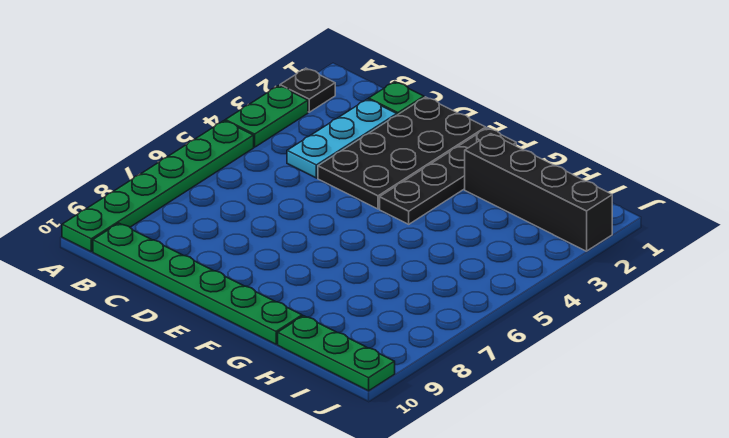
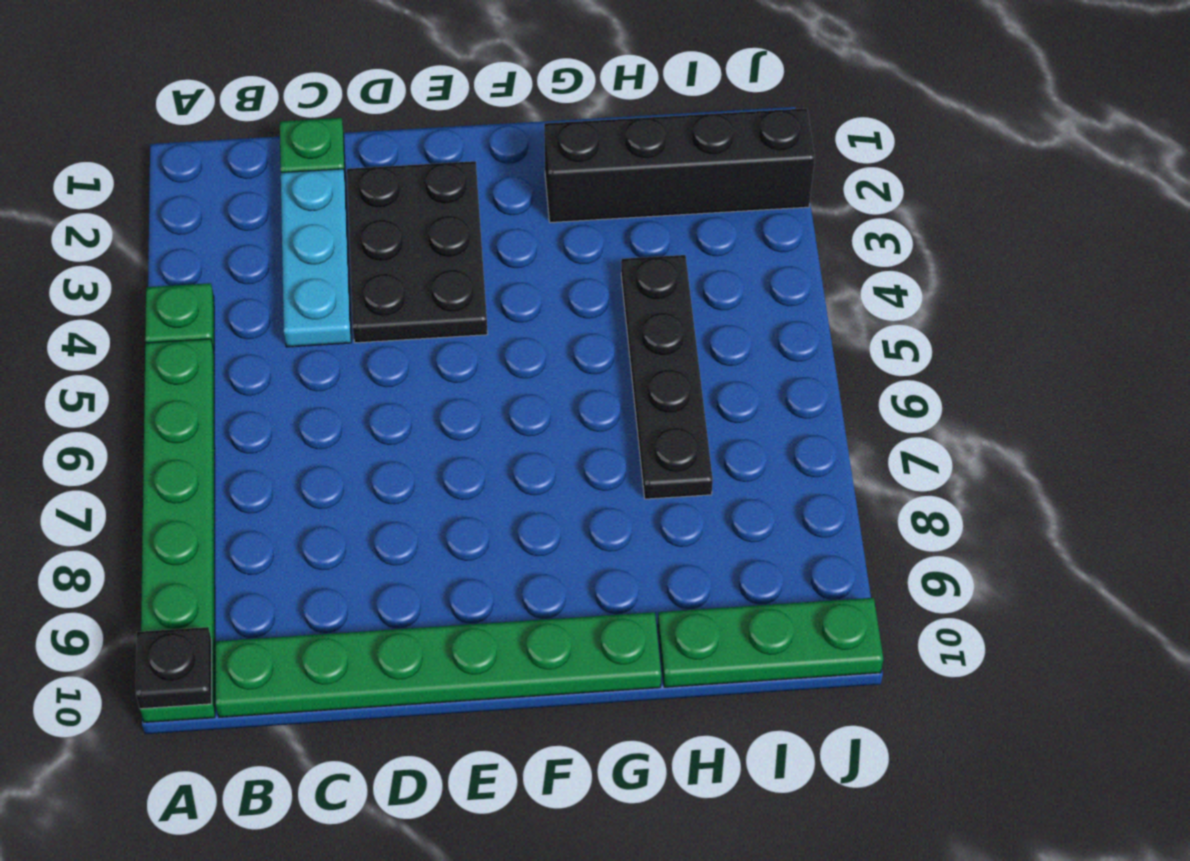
black plate A2 level 1 -> black plate A10 level 2
green plate A3:A4 level 1 -> green plate A4 level 1
black plate D1:E4 level 1 -> black plate D2:E4 level 1
black plate F1:F4 level 1 -> black plate H4:H7 level 1

